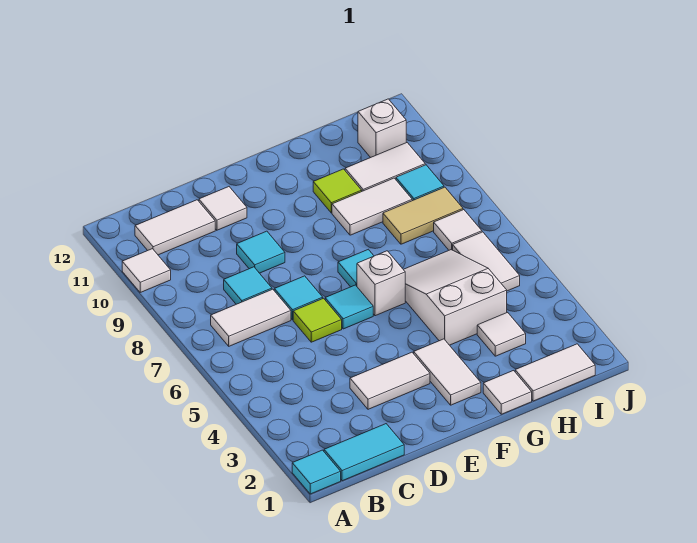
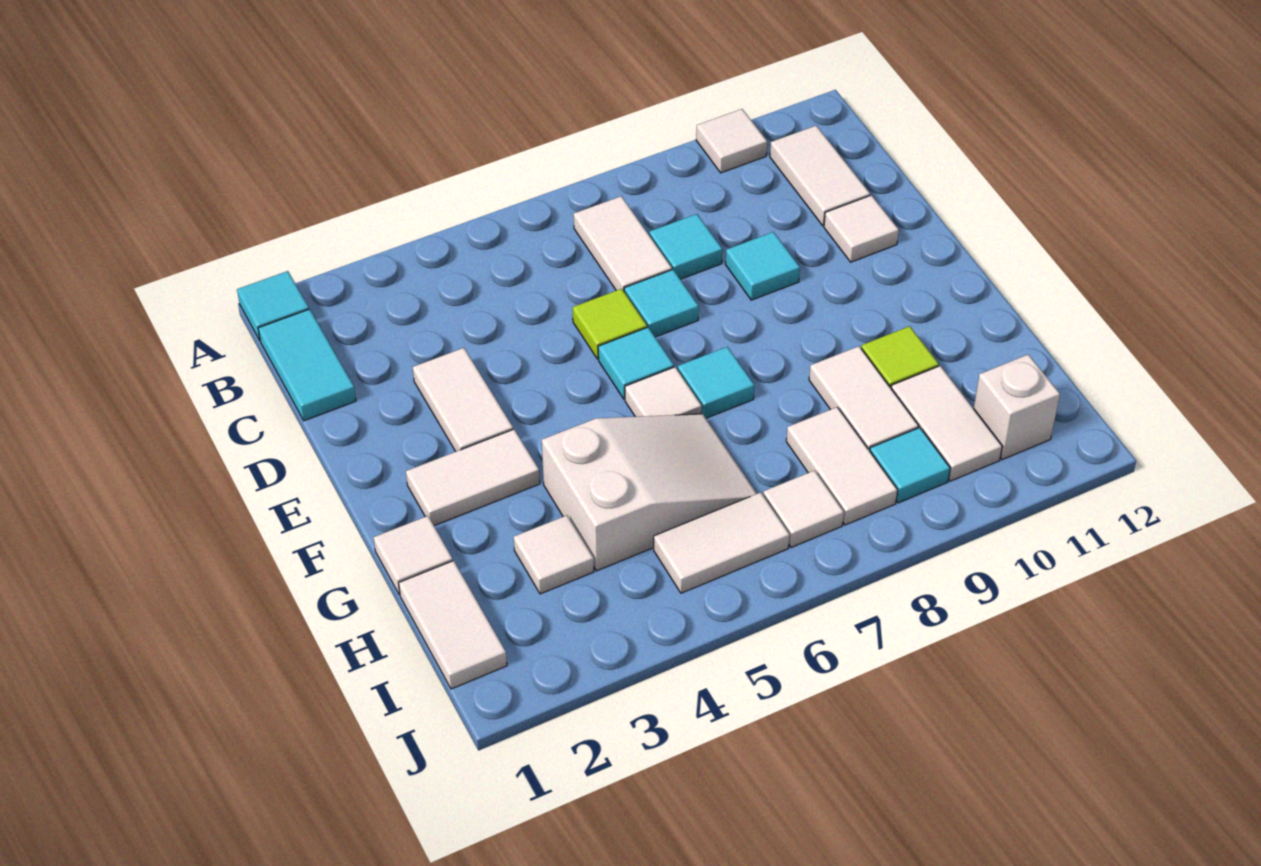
white brick F6 level 1 -> white tile F6 level 1
tan tile H8:I8 level 1 -> white tile H8:I8 level 1

